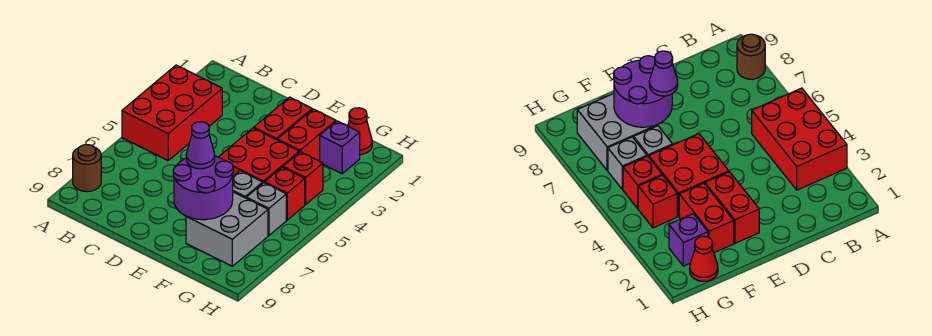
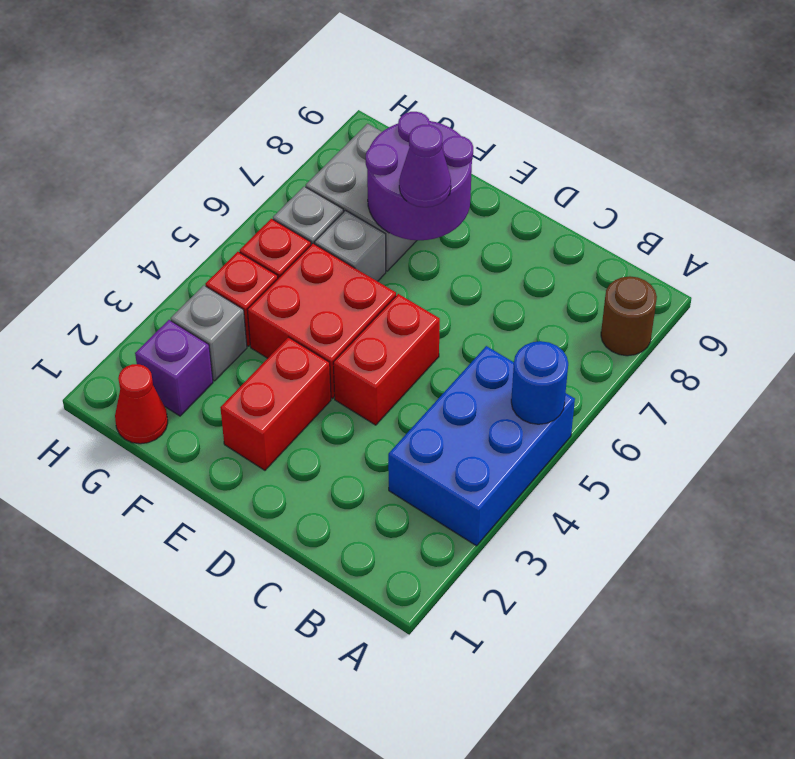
red brick A3:B5 level 1 -> blue brick A3:B5 level 1
none -> blue round brick A5 level 2
red brick F2:F3 level 1 -> red brick D4:D5 level 1
none -> grey brick G3 level 1

